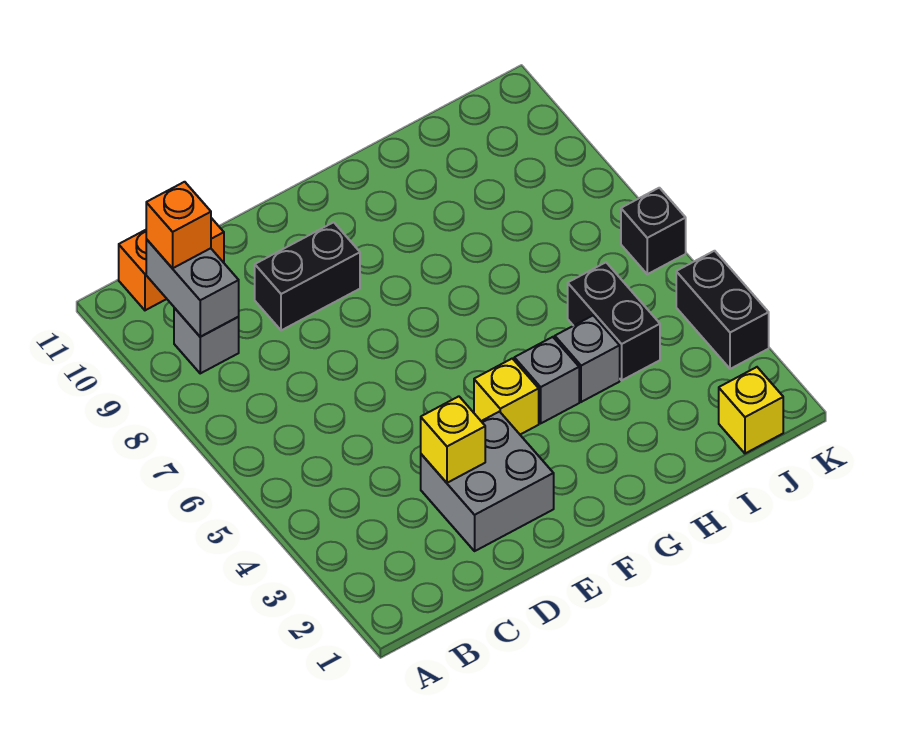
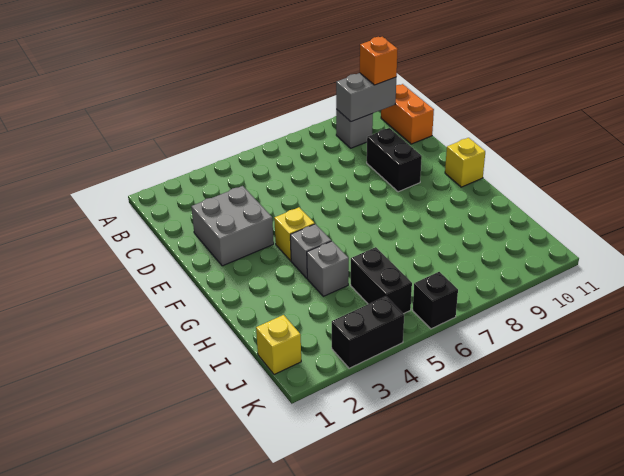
yellow brick D3 level 2 -> yellow brick F11 level 1
black brick I4:I5 level 1 -> black brick I5:J5 level 1

